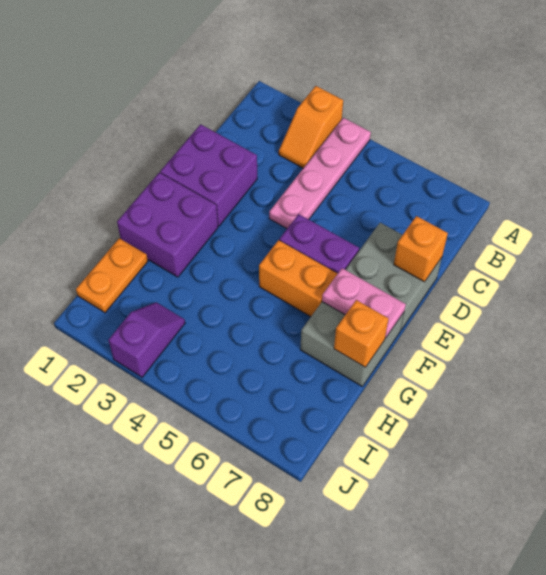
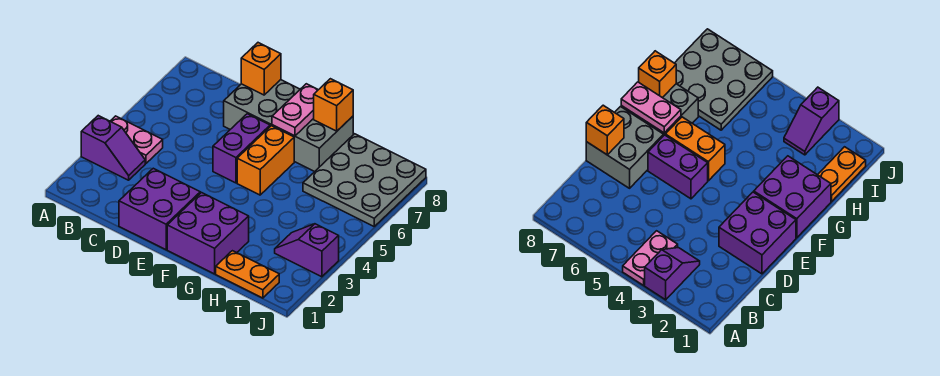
orange slope A3:B3 level 1 top A -> purple slope A3:B3 level 1 top A
pink plate A4:D4 level 1 -> pink plate A4:B4 level 1
none -> grey plate H6:J8 level 1

